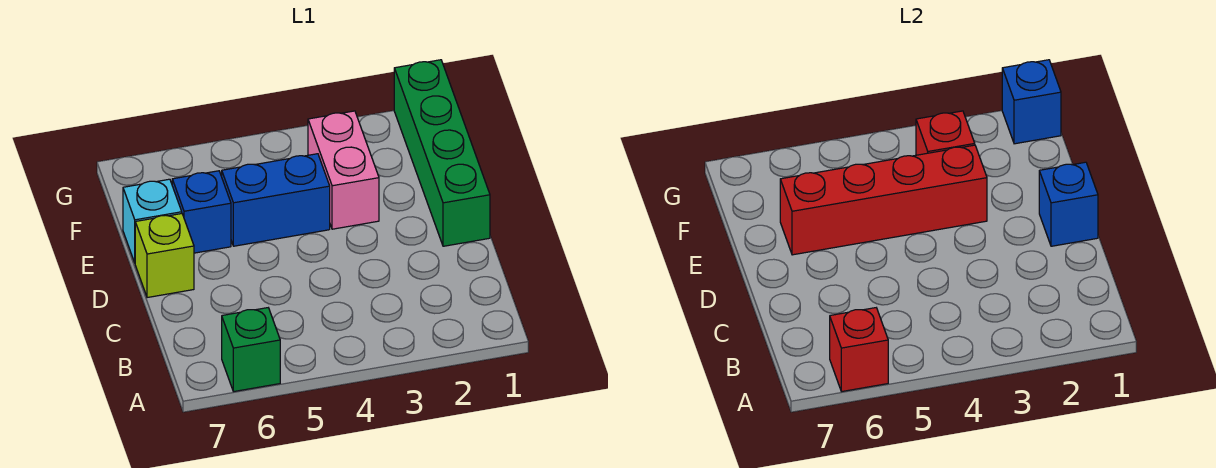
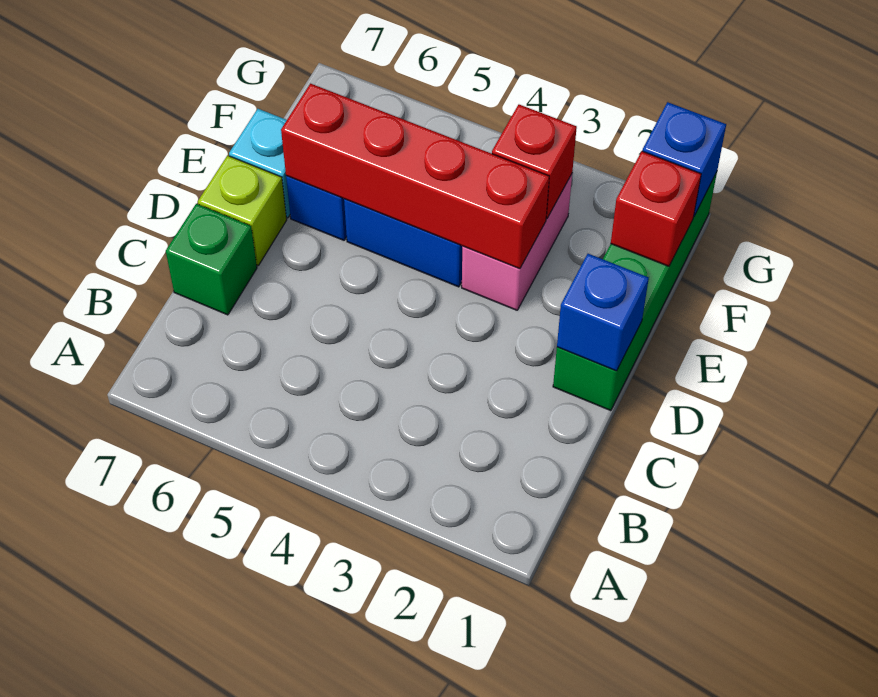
green brick A6 level 1 -> green brick C7 level 1
red brick A6 level 2 -> red brick F1 level 2

